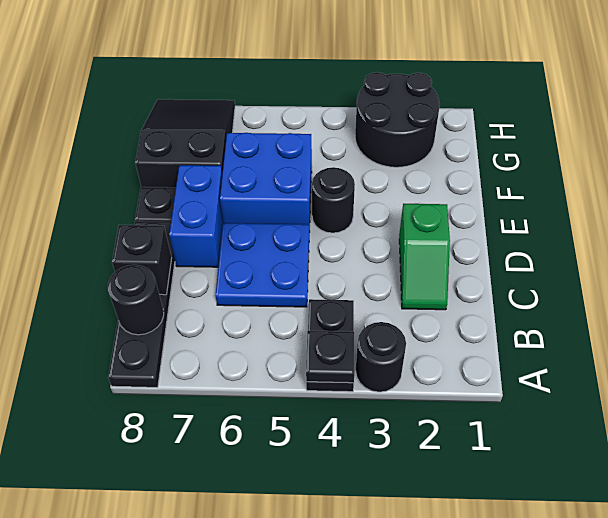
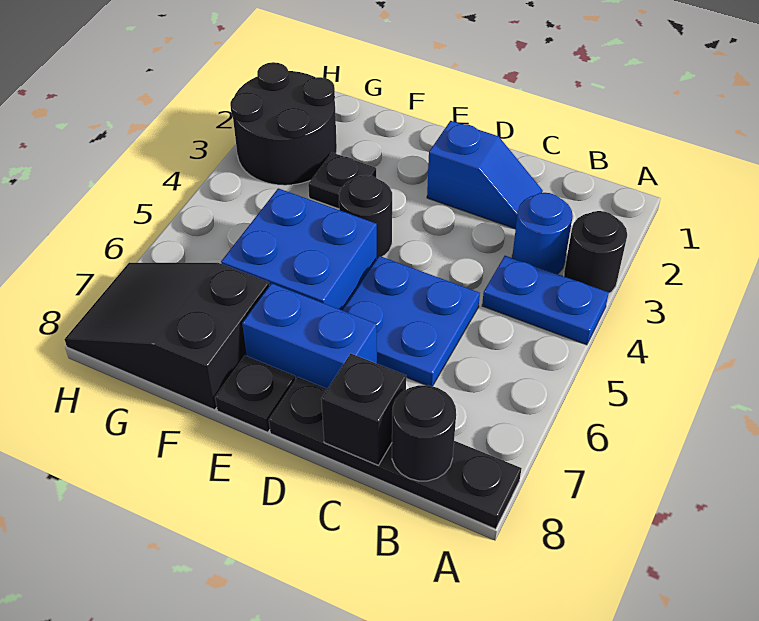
black plate A4:B4 level 1 -> blue plate A4:B4 level 1
black plate A4 level 2 -> black plate F3 level 1
none -> blue round brick B3 level 1
green slope C2:D2 level 1 top D -> blue slope C2:D2 level 1 top D

